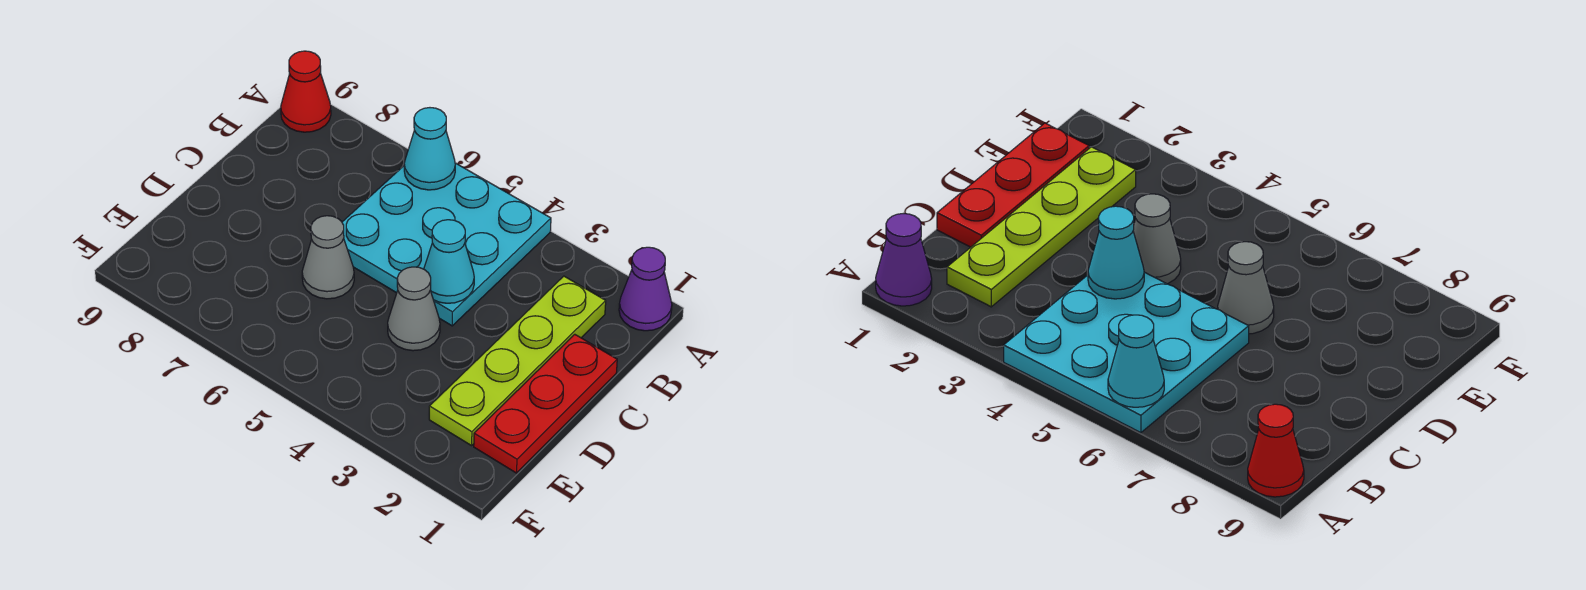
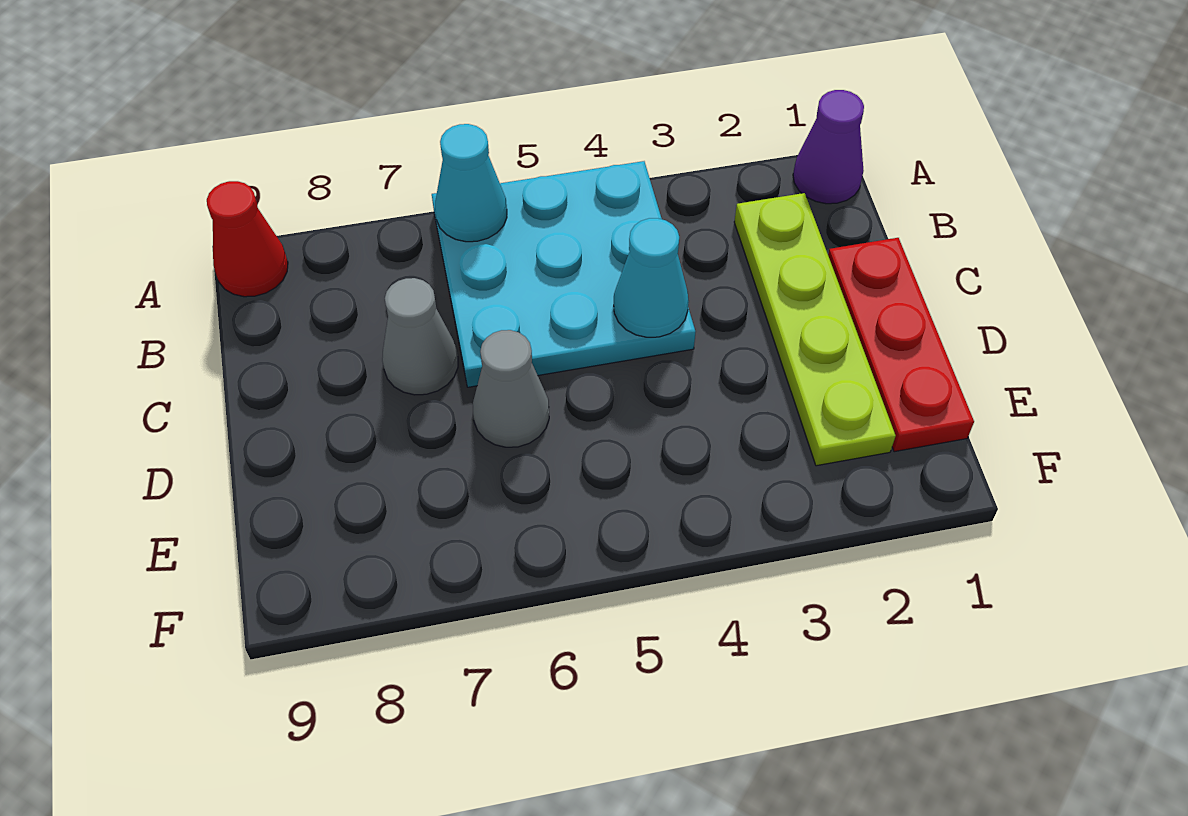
grey cone D4 level 1 -> grey cone C7 level 1

